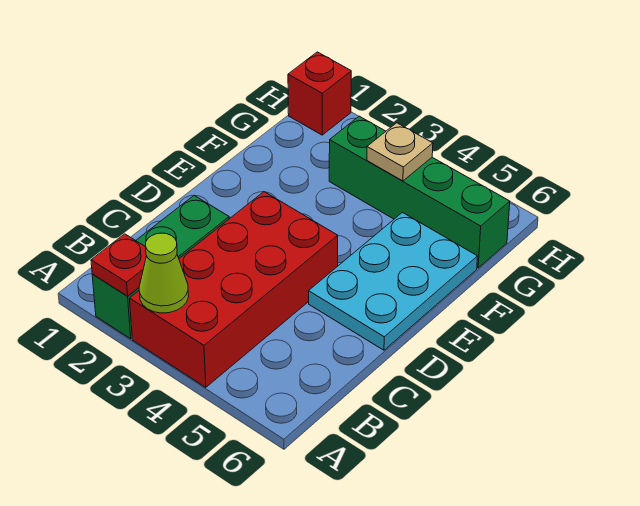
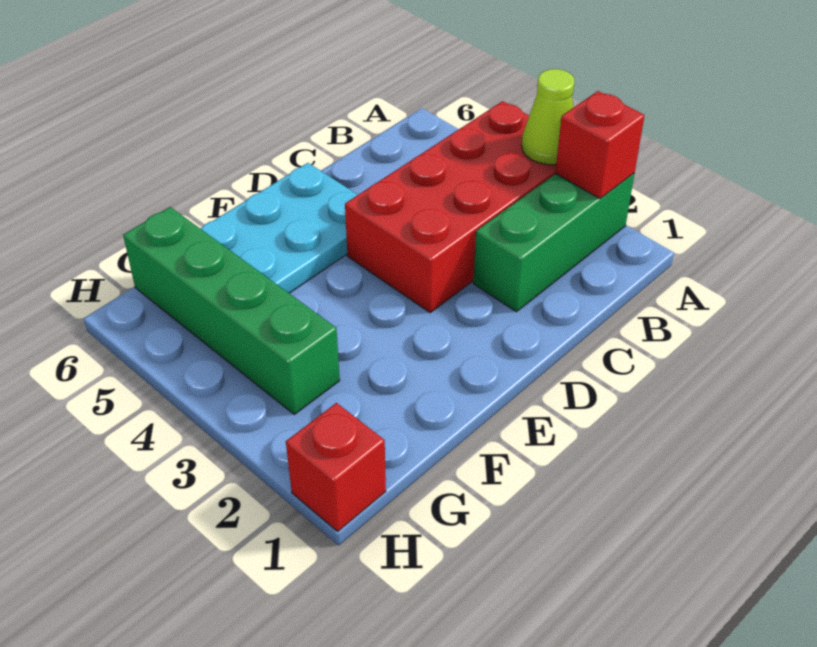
red plate A2 level 2 -> red brick A2 level 2
tan plate G4 level 2 -> none

